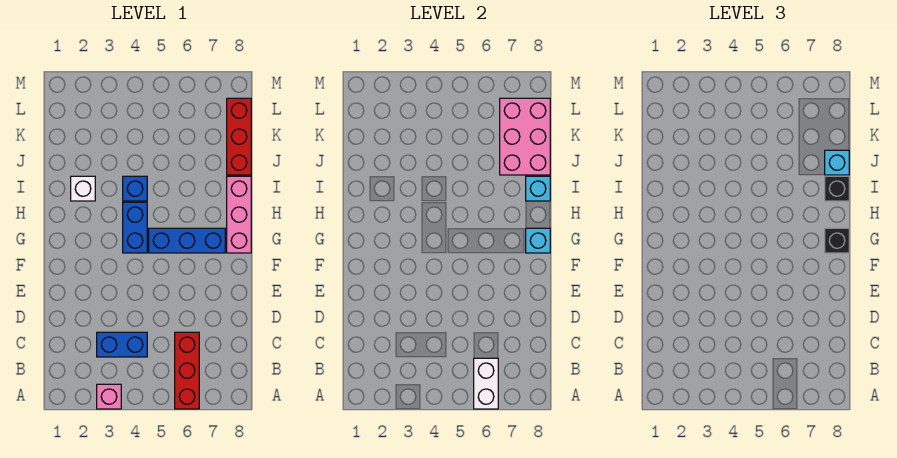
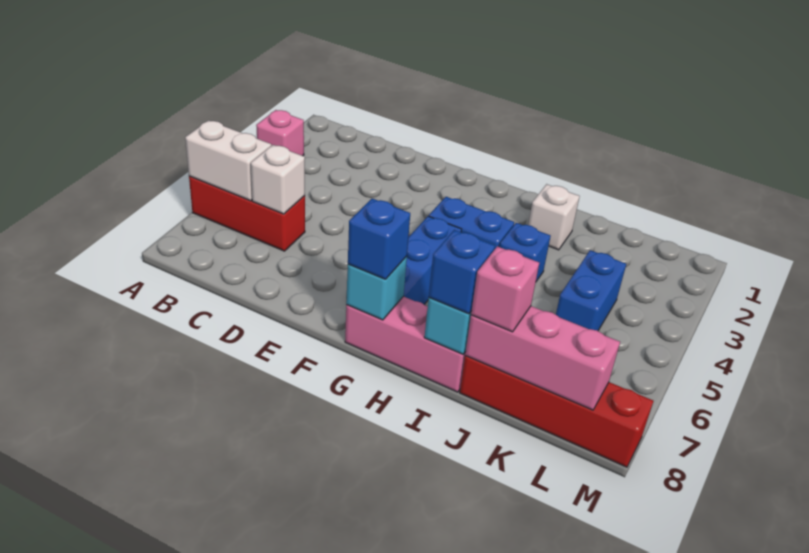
blue brick C3:C4 level 1 -> blue brick K4:K5 level 1
none -> white brick C6 level 2
black brick G8 level 3 -> blue brick G8 level 3
black brick I8 level 3 -> blue brick I8 level 3
pink brick J7:L8 level 2 -> pink brick J8:L8 level 2
red brick J8:L8 level 1 -> red brick J8:M8 level 1
cyan brick J8 level 3 -> pink brick J8 level 3

